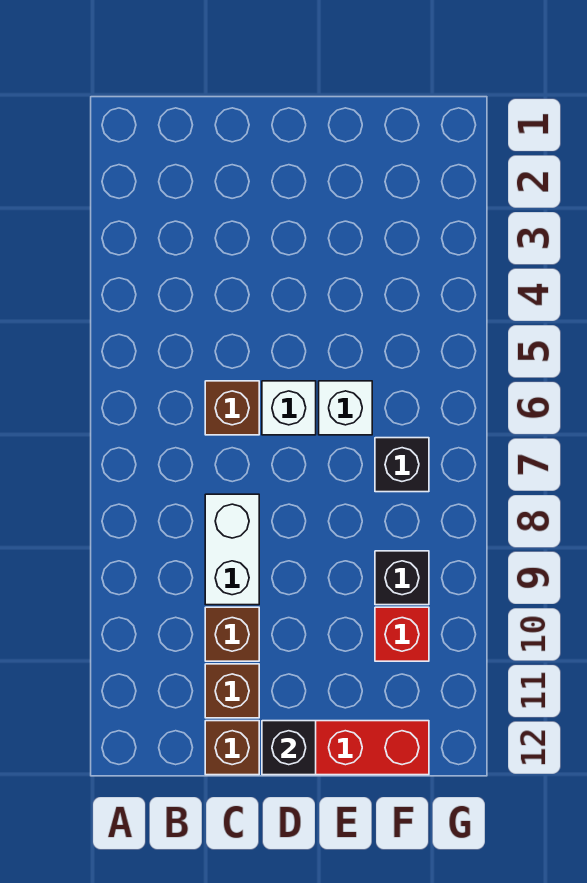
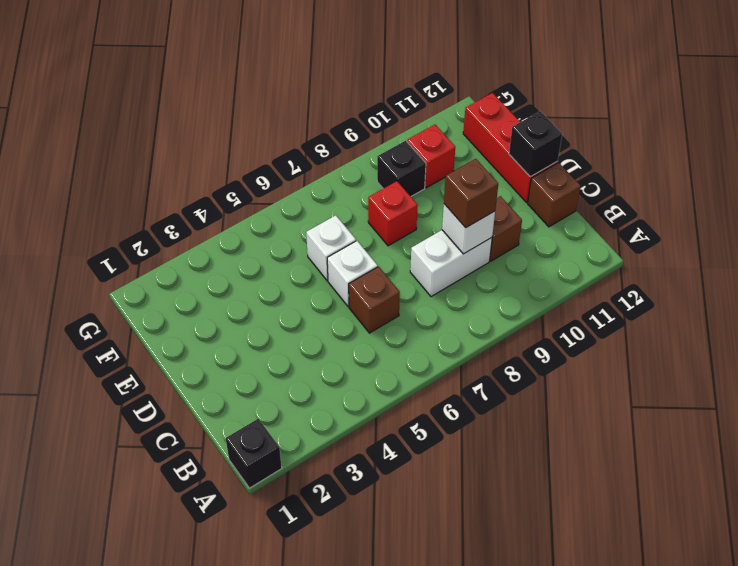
none -> white brick C9 level 2
brown brick C11 level 1 -> brown brick C9 level 3
none -> red brick E8 level 1
black brick F7 level 1 -> black brick A1 level 1

